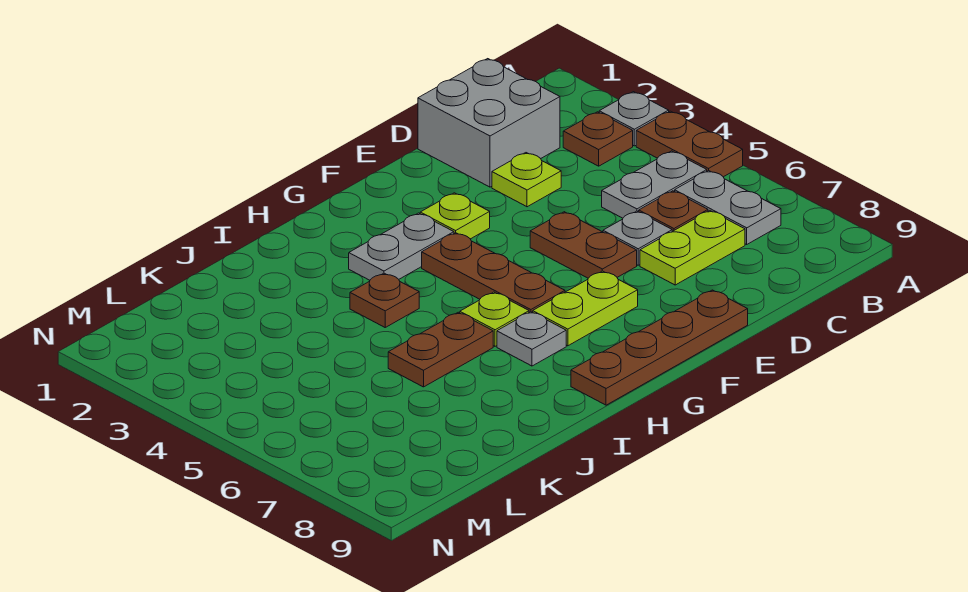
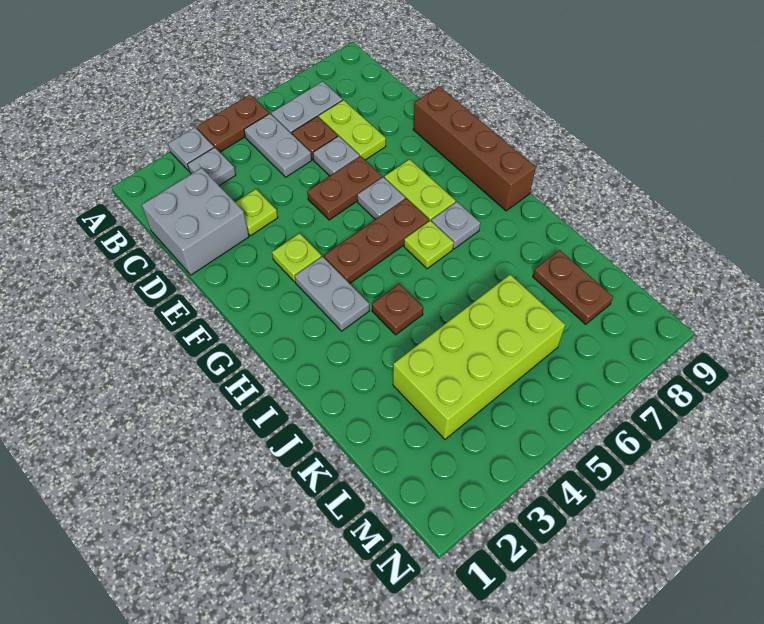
brown plate B3 level 1 -> grey plate B3 level 1
brown plate E9:H9 level 1 -> brown brick E9:H9 level 1
none -> grey plate F6 level 1
brown plate I6:J6 level 1 -> brown plate K8:L8 level 1
none -> lime brick K3:L6 level 1

